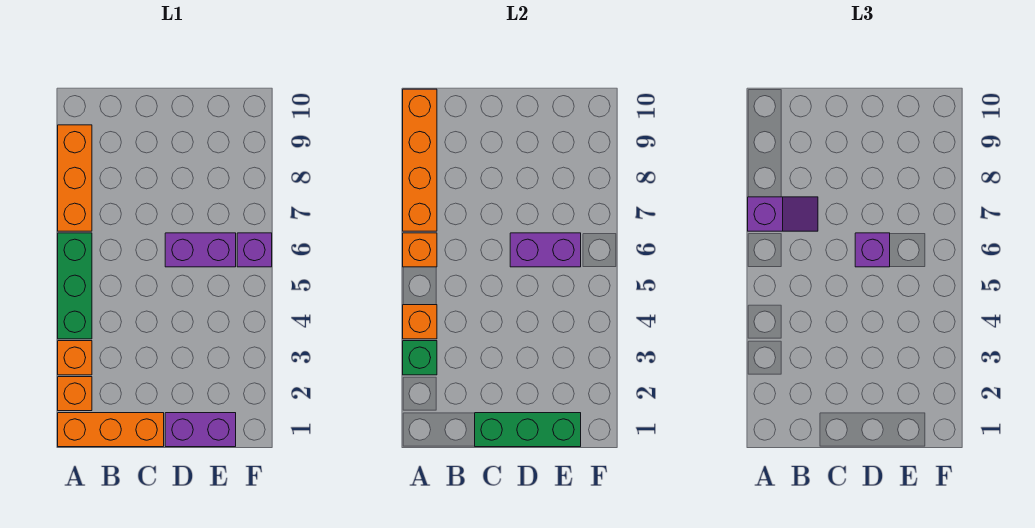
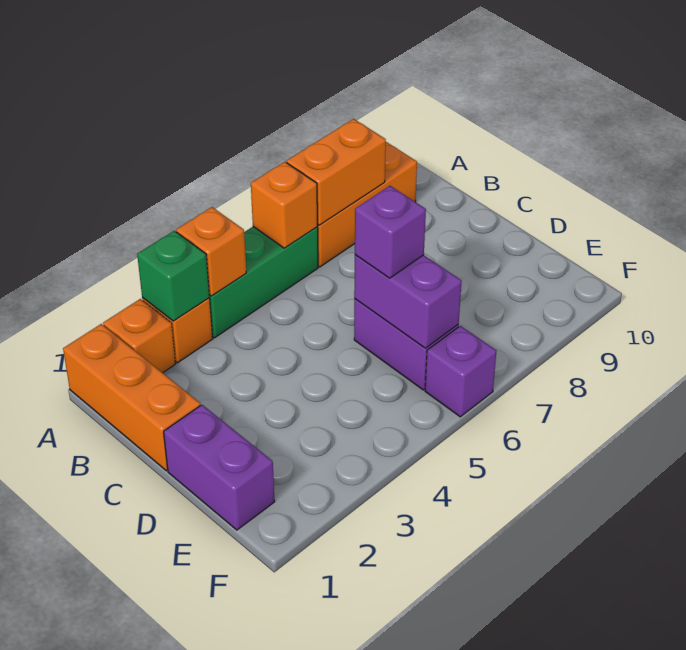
orange brick A7:A10 level 2 -> orange brick A7:A8 level 2
purple slope A7:B7 level 3 top A -> none
green brick C1:E1 level 2 -> none

